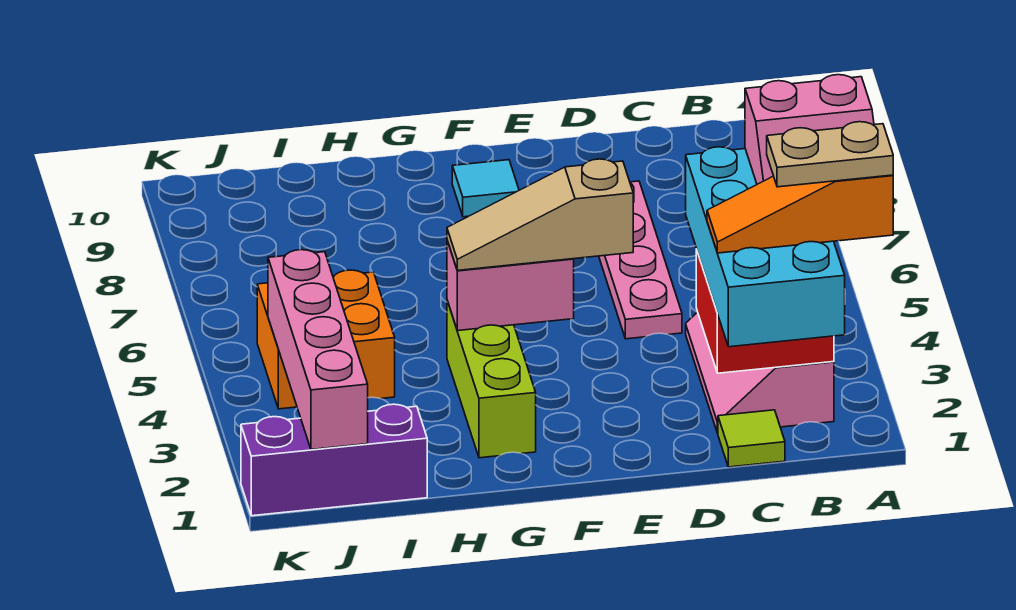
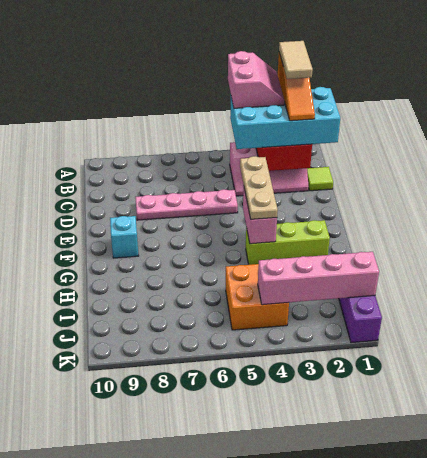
tan plate A2:B2 level 5 -> tan tile A2:B2 level 5
tan slope E4:G4 level 3 top E -> tan plate E4:G4 level 3
cyan tile F9 level 1 -> cyan brick F9 level 1

